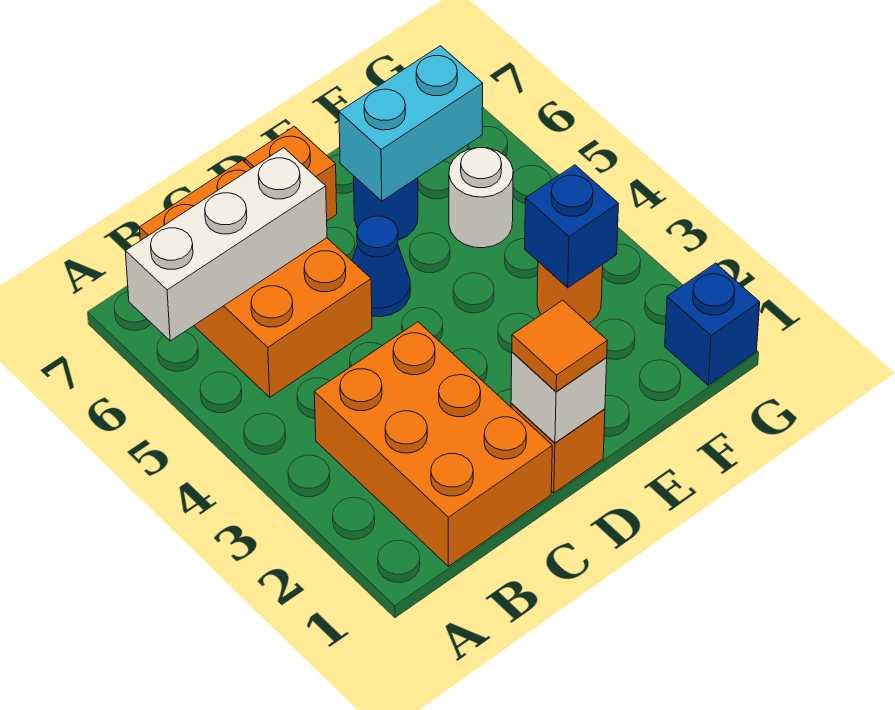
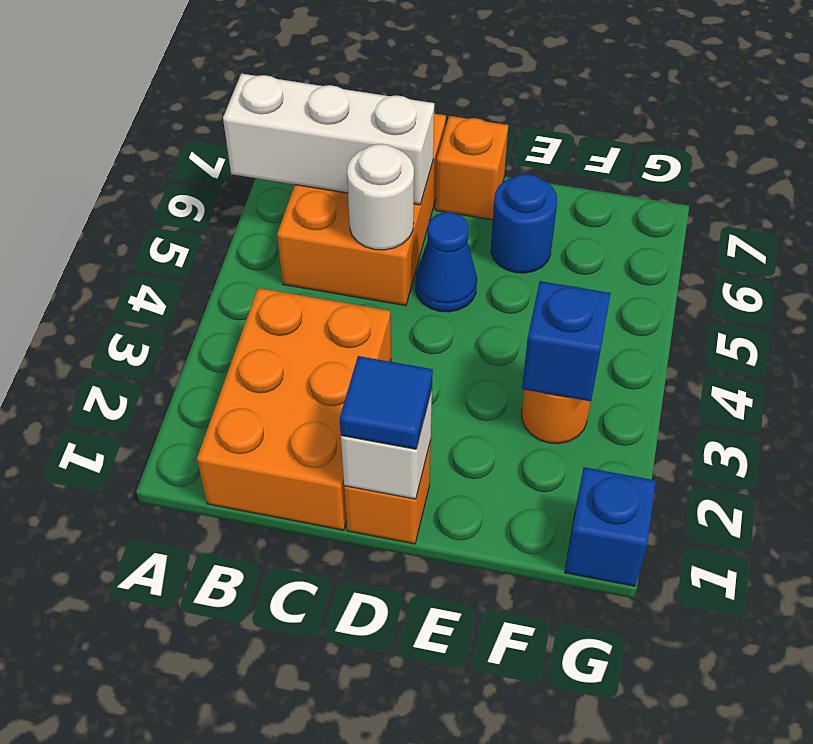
orange tile D1 level 3 -> blue tile D1 level 3
cyan brick E6:F6 level 2 -> none
white round brick F5 level 1 -> white round brick C5 level 2

